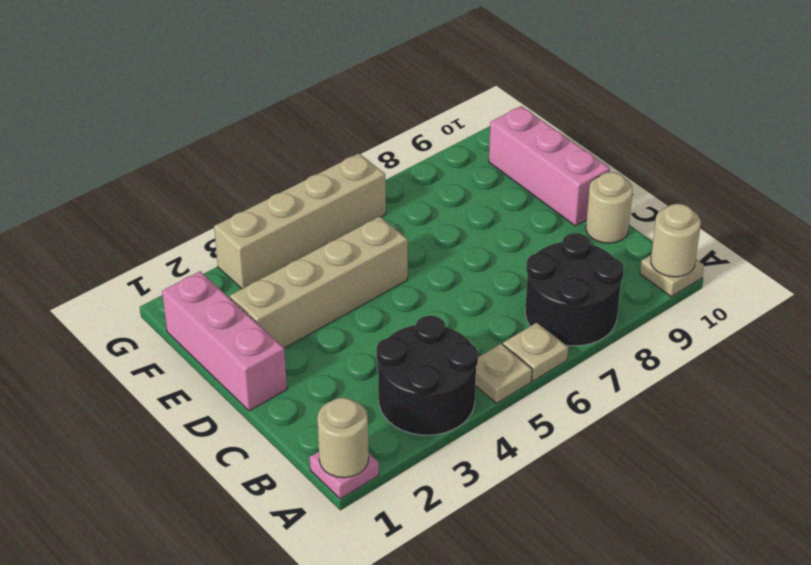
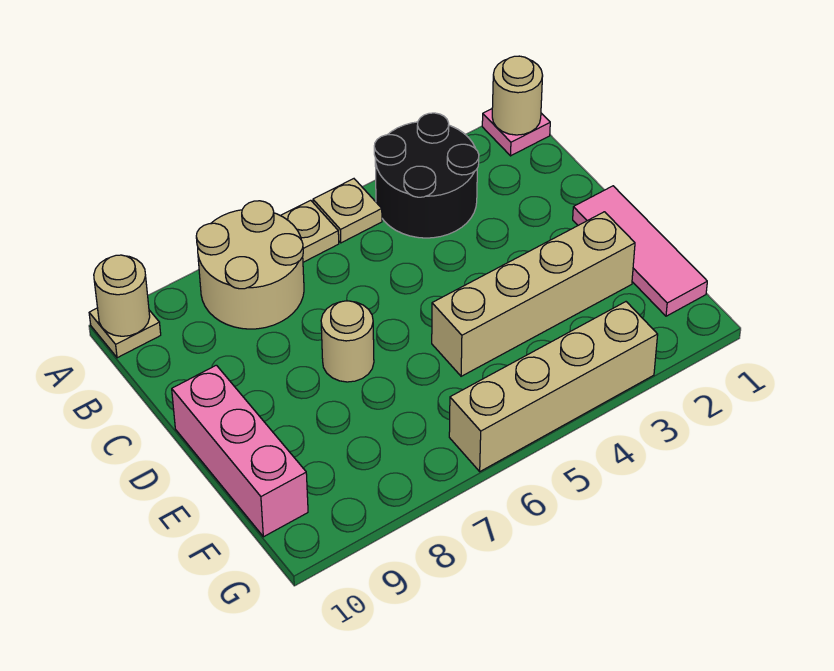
black round brick A7:B8 level 1 -> tan round brick A7:B8 level 1
tan round brick C10 level 1 -> tan round brick D7 level 1
pink brick D1:F1 level 1 -> pink tile D1:F1 level 1

